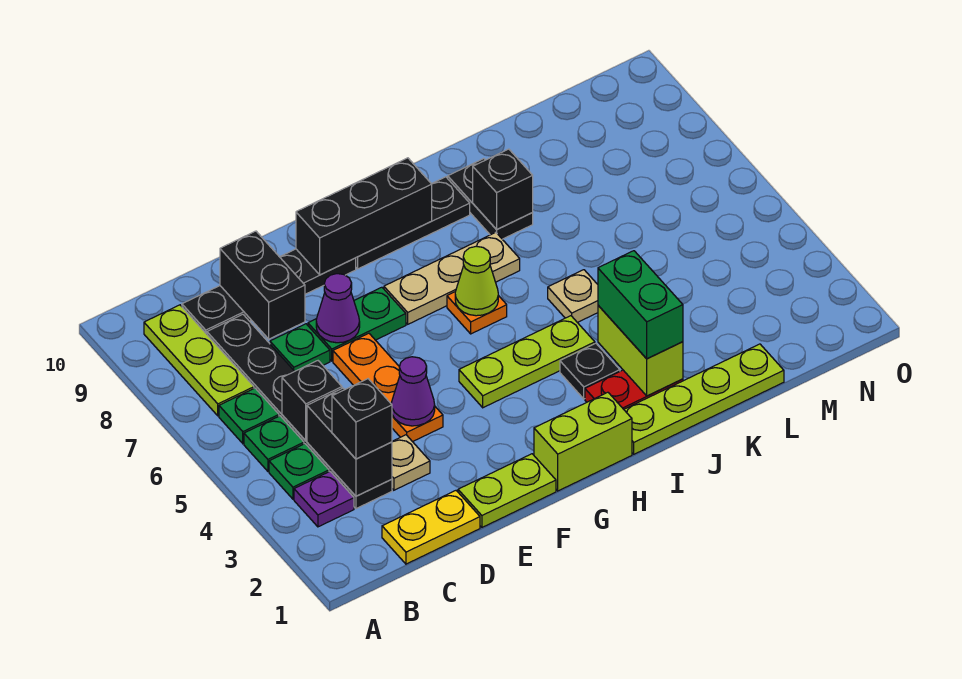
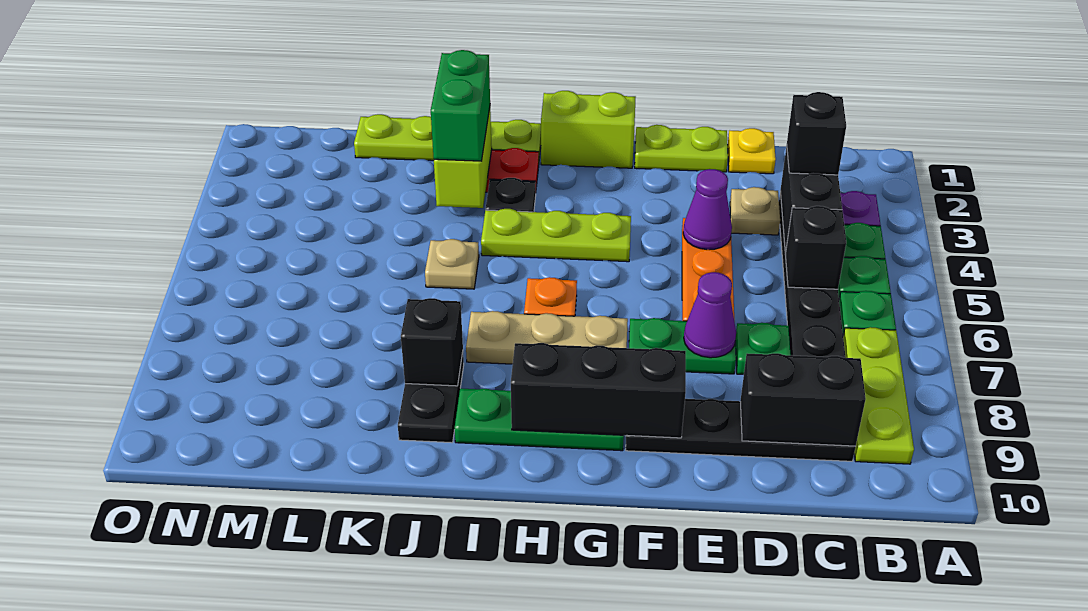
yellow plate C1:D1 level 1 -> yellow plate D1 level 1
black brick D8:D9 level 2 -> black brick C9:D9 level 2
black plate G9:I9 level 1 -> green plate G9:I9 level 1
lime cone H6 level 2 -> none

